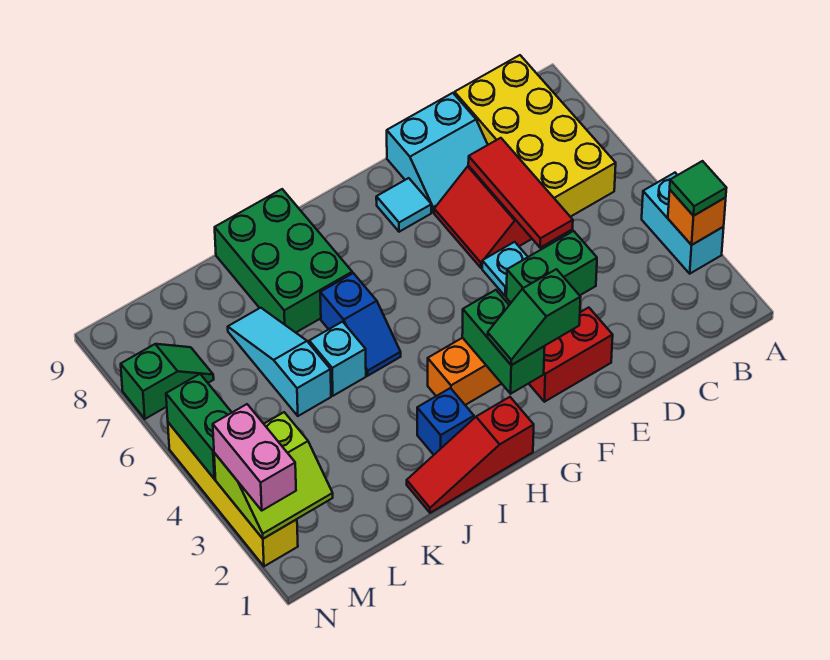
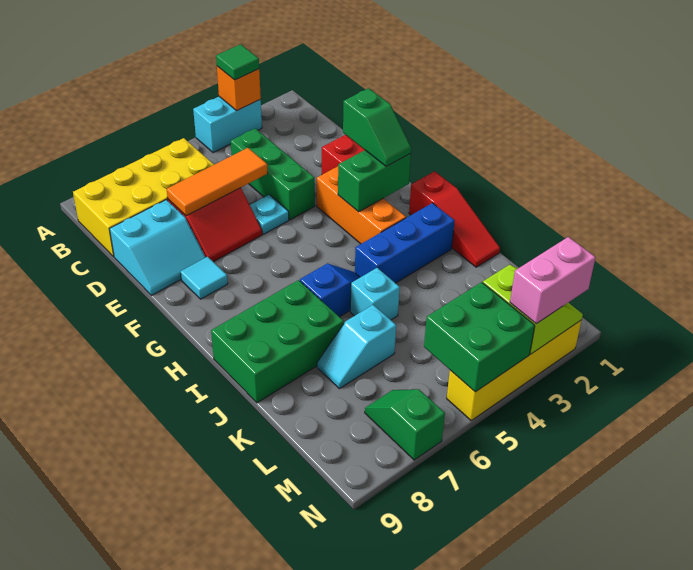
green brick D4:E4 level 1 -> green brick C4:E4 level 1
red tile D5:D7 level 2 -> orange tile D5:D7 level 2
cyan slope D8:E9 level 1 top 9 -> cyan slope D8:E9 level 1 top D
blue brick I2 level 1 -> blue brick I2:I4 level 1
cyan slope K5:K7 level 1 top 5 -> cyan slope K6:K7 level 1 top 6
green brick N4:N5 level 2 -> green brick M4:N5 level 2

